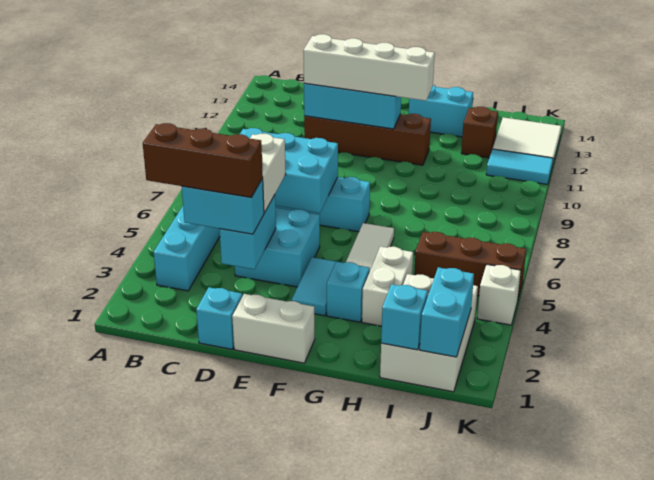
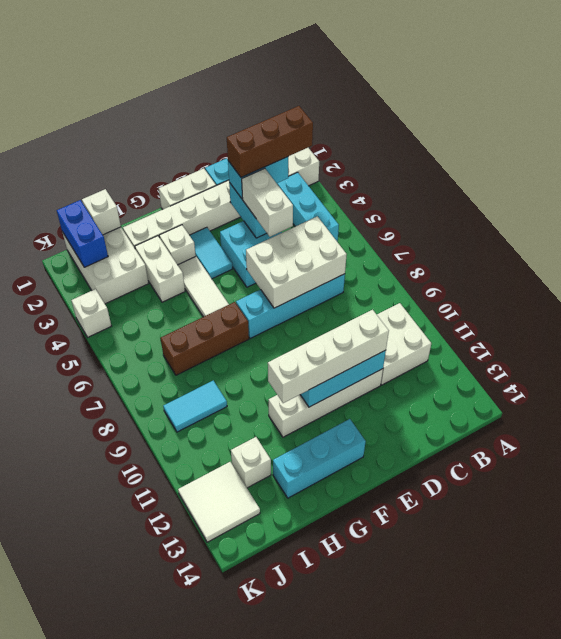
none -> white brick A2:H2 level 1
none -> white brick B10:C11 level 1
cyan brick C6:E7 level 2 -> white brick C6:E7 level 2
brown brick D11:G11 level 1 -> white brick D11:G11 level 1
cyan brick G3 level 1 -> white brick G3 level 1
cyan brick G13:H13 level 1 -> cyan brick F13:H13 level 1
cyan brick I1 level 2 -> white brick I1 level 2
brown brick I5:K5 level 1 -> brown brick G7:I7 level 1
brown brick I12 level 1 -> white brick I12 level 1
cyan brick J1:J2 level 2 -> blue brick J1:J2 level 2
cyan tile J11:K11 level 1 -> cyan tile I9:J9 level 1

